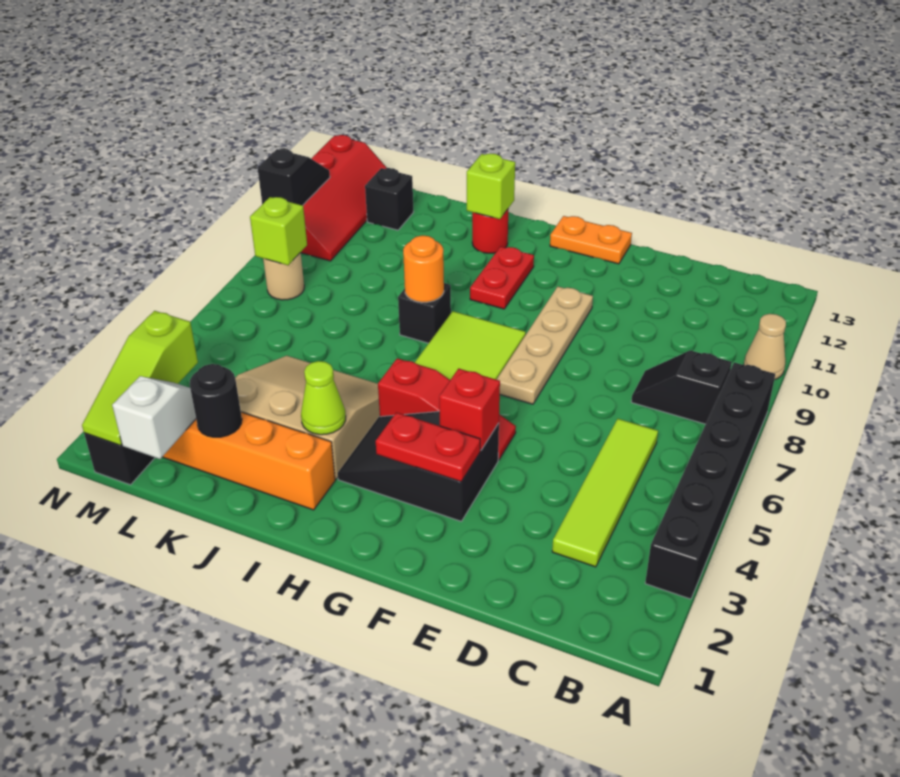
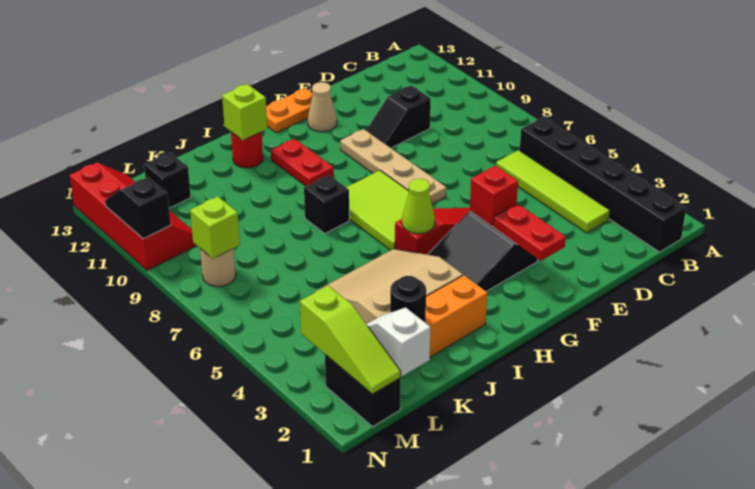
black brick A3:A8 level 1 -> black brick B1:B6 level 1
tan cone A10 level 1 -> tan cone F12 level 1
black slope B8:C8 level 1 top B -> black slope D10:E10 level 1 top D
red plate F3:G3 level 2 -> red plate F2:F3 level 2
lime cone I3 level 2 -> lime cone H5 level 2
orange round brick I8 level 2 -> none

